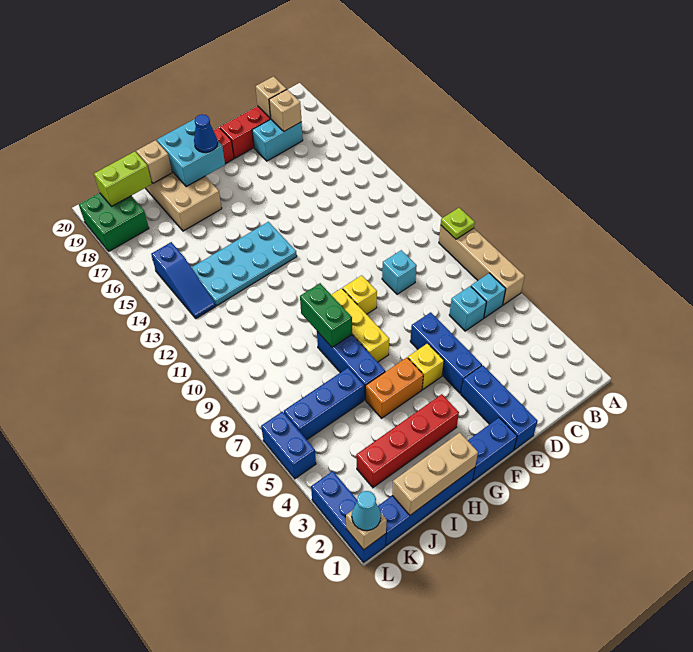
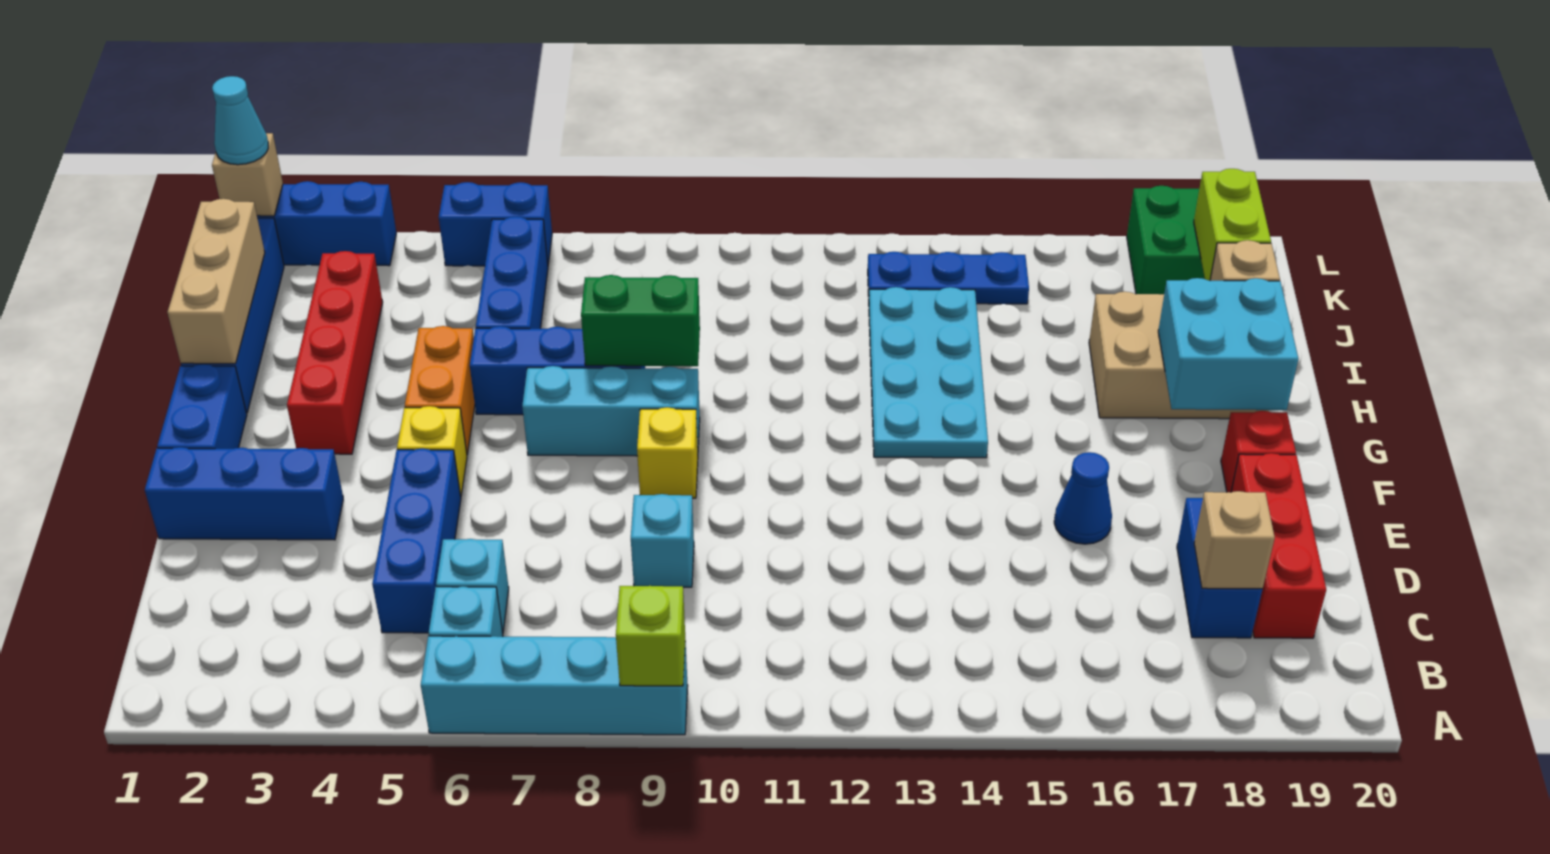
tan brick A6:A9 level 1 -> cyan brick A6:A9 level 1
lime plate A9 level 2 -> lime brick A9 level 2
cyan brick C18:D18 level 1 -> blue brick C18:D18 level 1
tan brick C19 level 2 -> none
blue brick E4:E6 level 1 -> blue brick C5:E5 level 1
yellow brick G7:G9 level 1 -> cyan brick G7:G9 level 1
blue cone G18 level 3 -> blue cone E16 level 1
blue slope K13:K15 level 1 top 15 -> blue plate K13:K15 level 1

